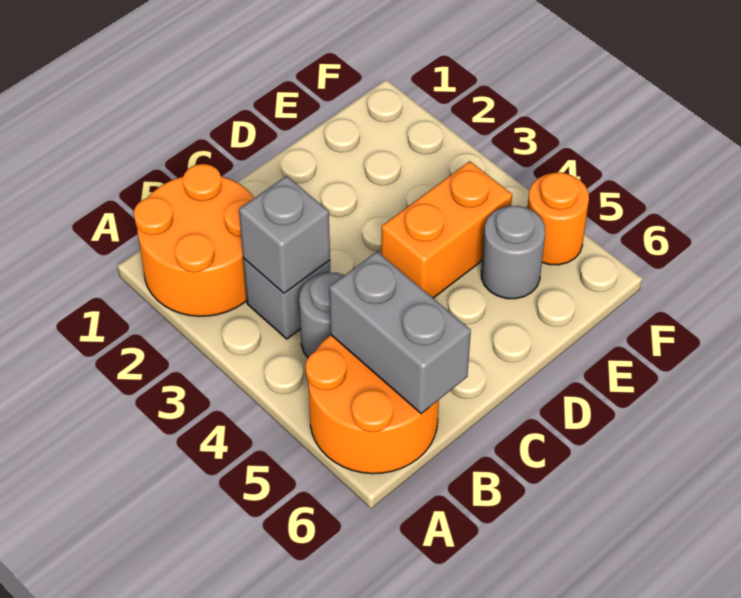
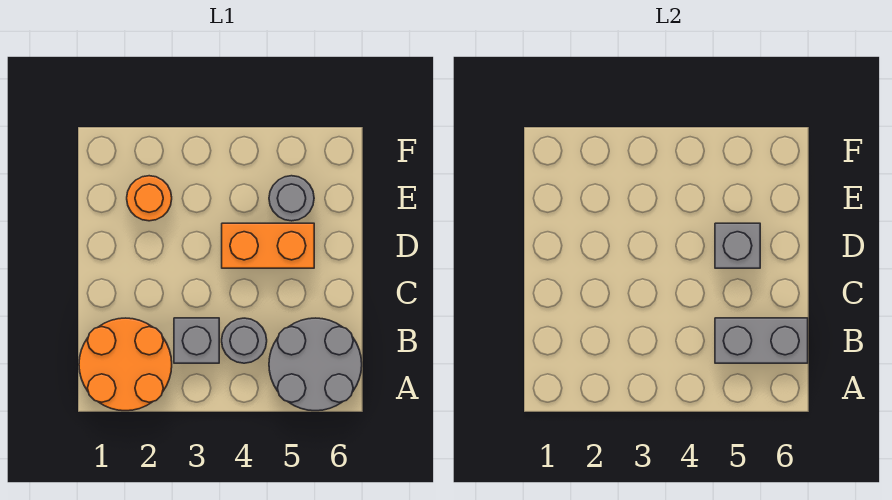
orange round brick A5:B6 level 1 -> grey round brick A5:B6 level 1
grey brick B3 level 2 -> grey brick D5 level 2
orange brick D4:E4 level 1 -> orange brick D4:D5 level 1
orange round brick F5 level 1 -> orange round brick E2 level 1

